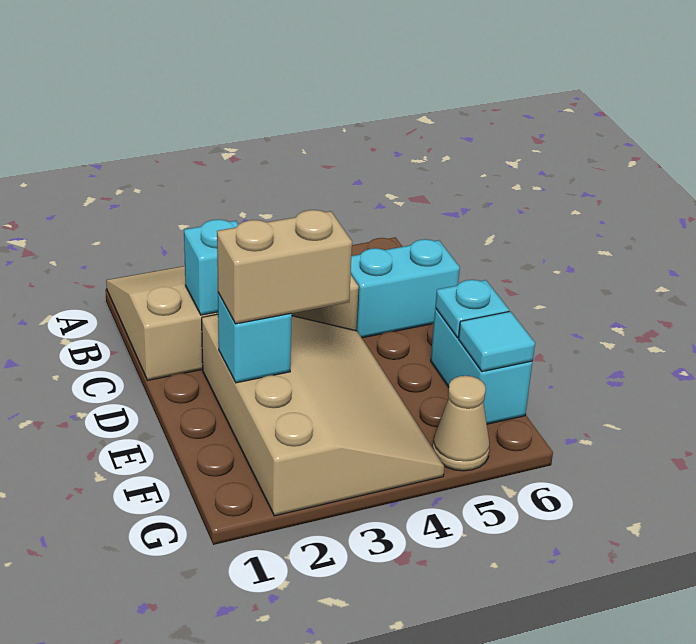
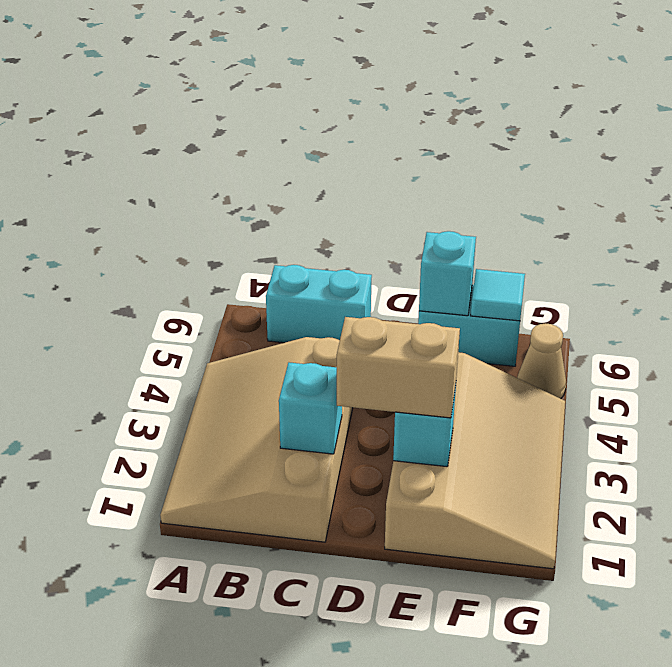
cyan brick C5:C6 level 1 -> cyan brick B6:C6 level 1
tan slope D2:G4 level 1 top 2 -> tan slope E1:G4 level 1 top E
tan brick E2:E3 level 3 -> tan brick D2:E2 level 3
cyan plate E6 level 2 -> cyan brick E6 level 2

